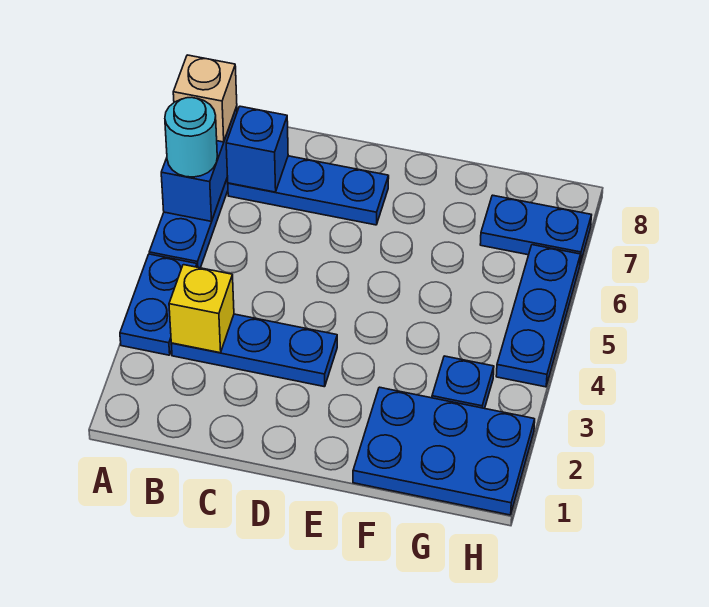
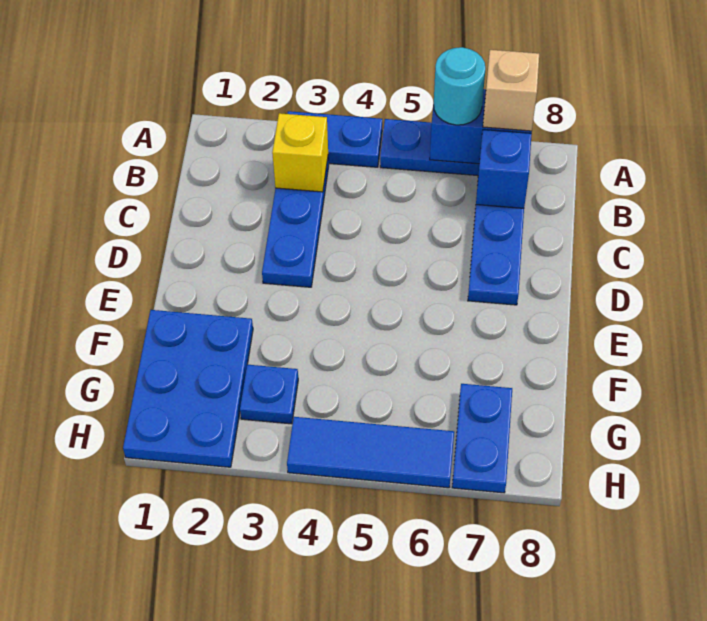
blue plate H4:H6 level 1 -> blue tile H4:H6 level 1

